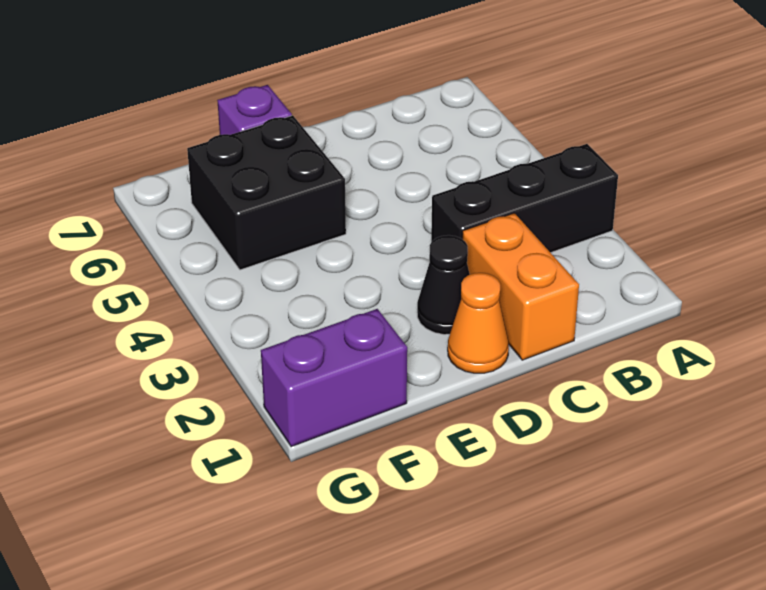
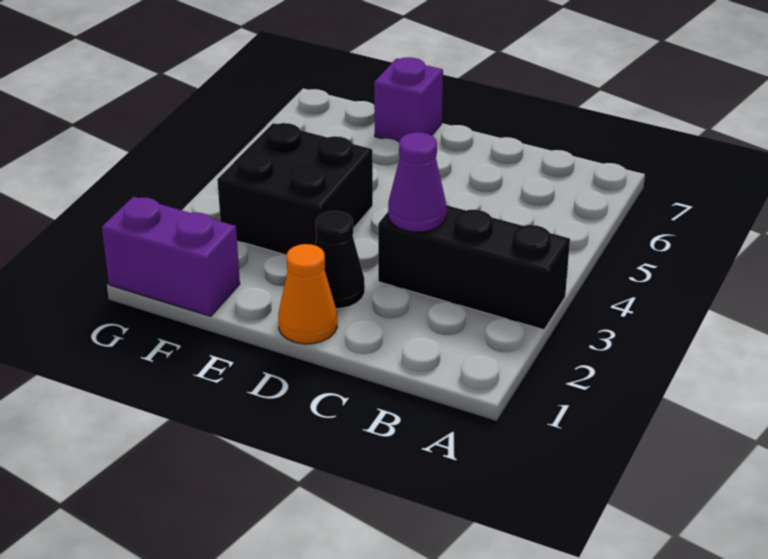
orange brick C1:C2 level 1 -> none
none -> purple cone C3 level 2
black brick E5:F6 level 1 -> black brick E3:F4 level 1

